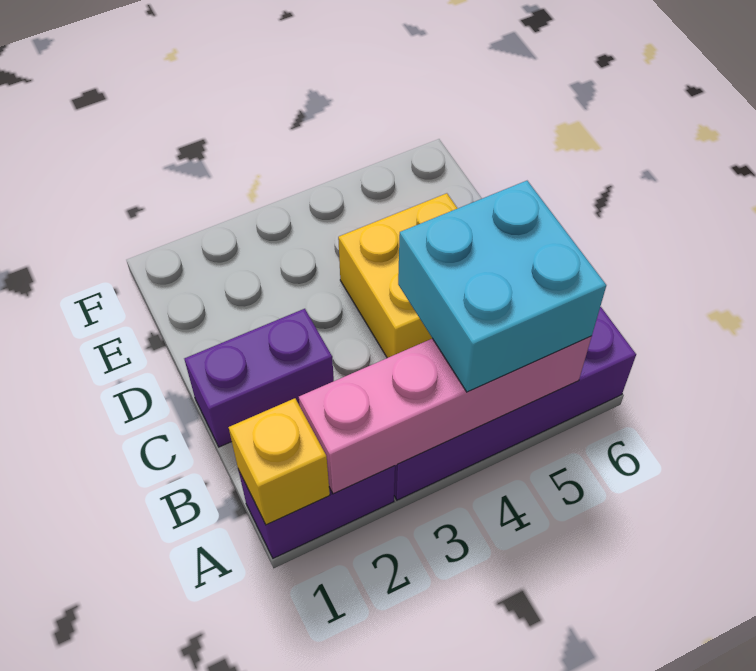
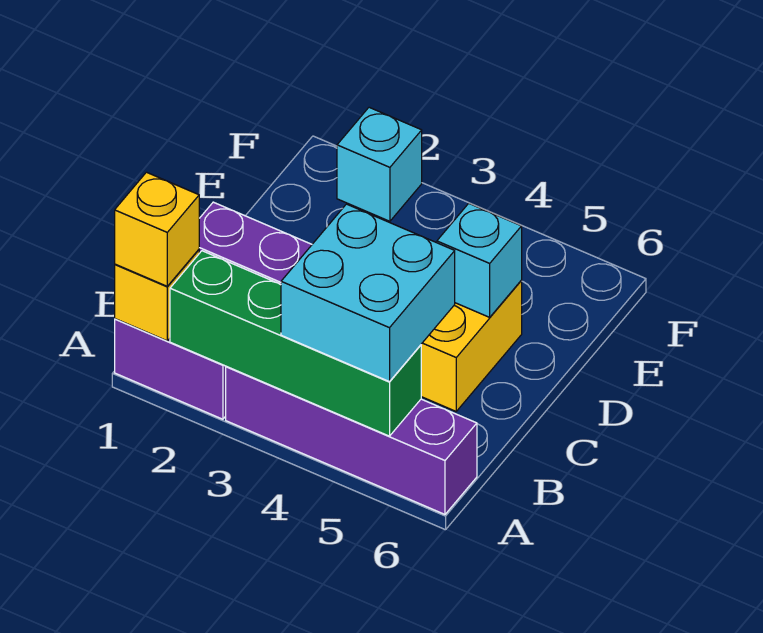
none -> yellow brick A1 level 3
pink brick A2:A5 level 2 -> green brick A2:A5 level 2
none -> cyan brick D5 level 2
none -> cyan brick F2 level 1

